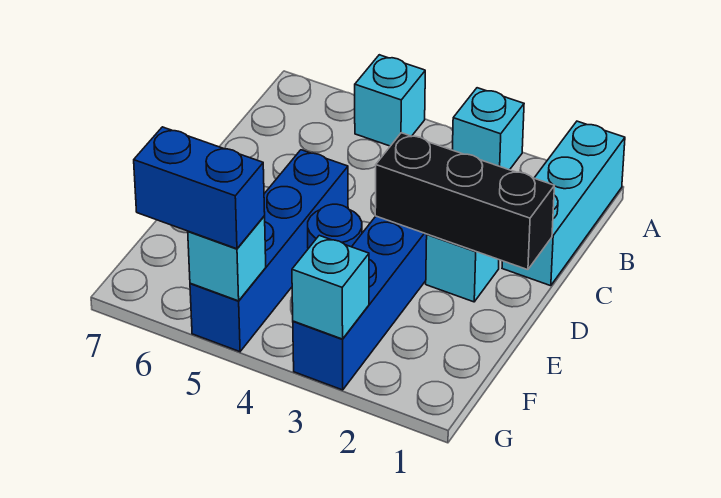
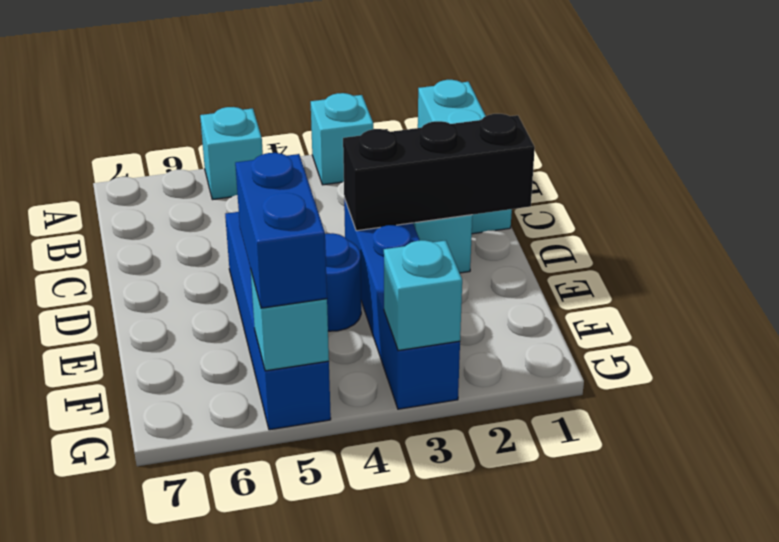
blue brick G5:G6 level 3 -> blue brick F5:G5 level 3

